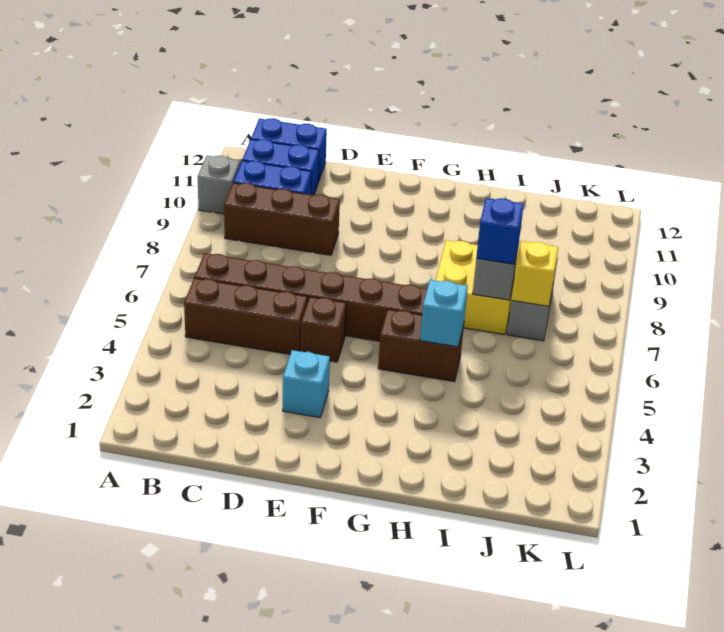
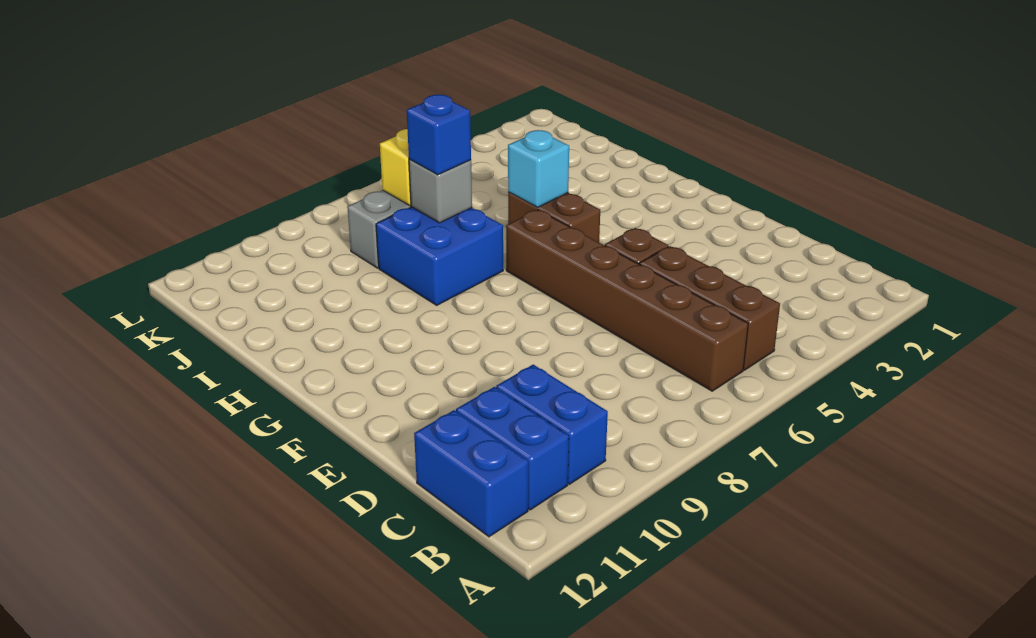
grey brick A10 level 1 -> none
brown brick B9:D9 level 1 -> none
cyan brick E3 level 1 -> none
yellow brick H7:I8 level 1 -> blue brick H7:I8 level 1

